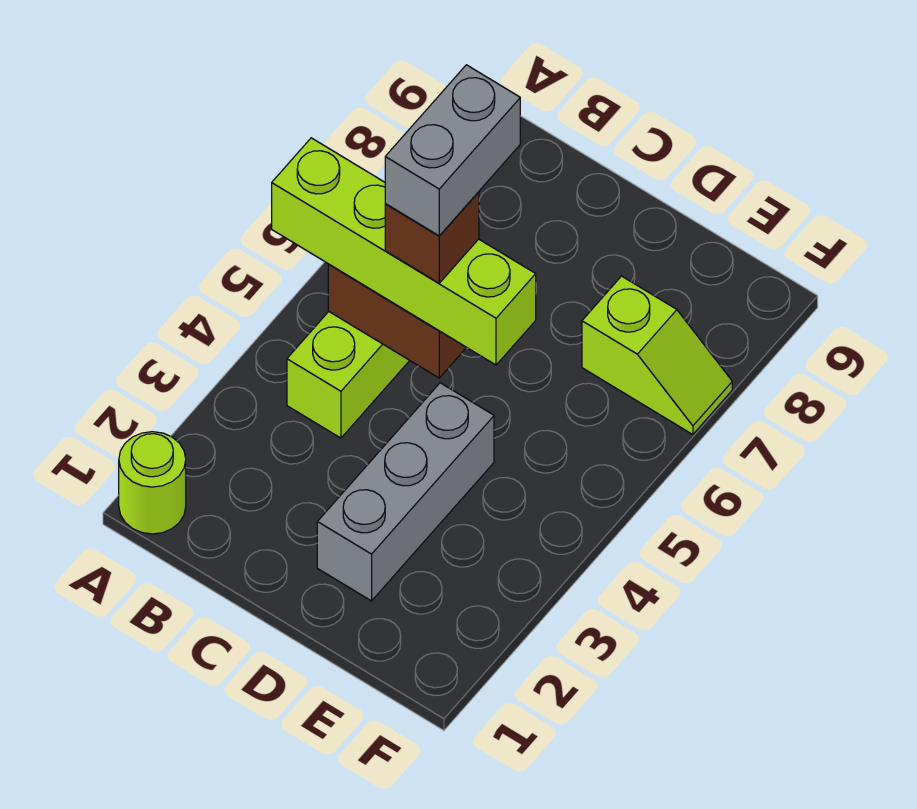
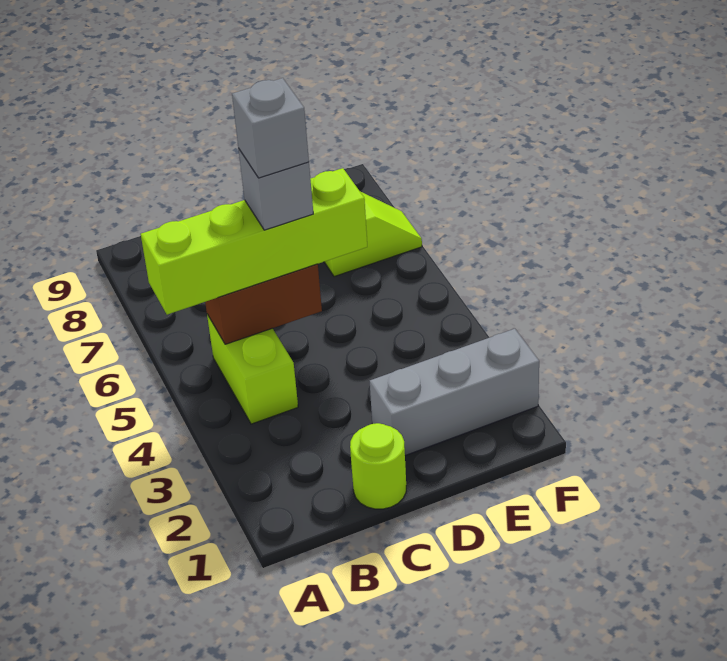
lime round brick A1 level 1 -> lime round brick C1 level 1
brown brick C5 level 4 -> grey brick C5 level 4
grey brick C5:C6 level 5 -> grey brick C5 level 5
grey brick D2:D4 level 1 -> grey brick D2:F2 level 1

